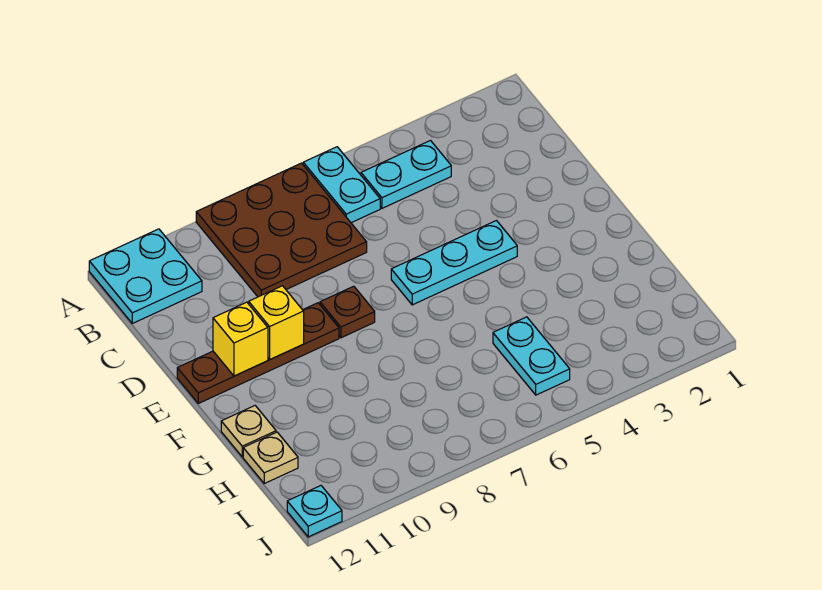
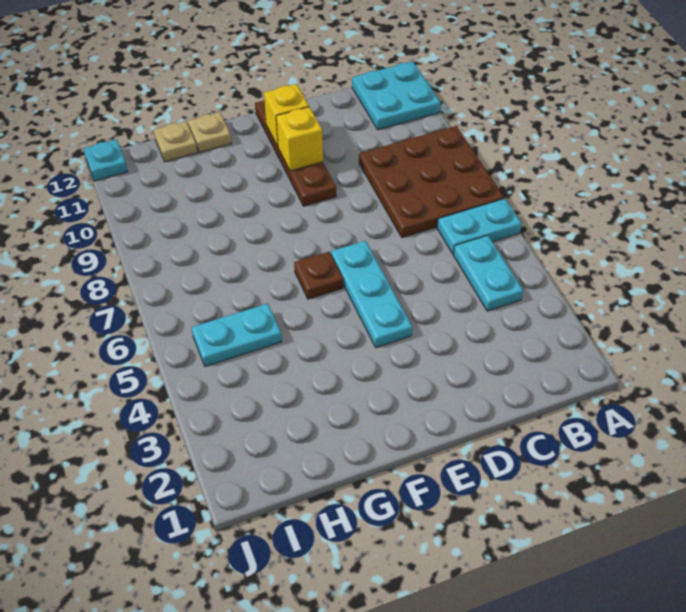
brown plate E8 level 1 -> brown plate F6 level 1

